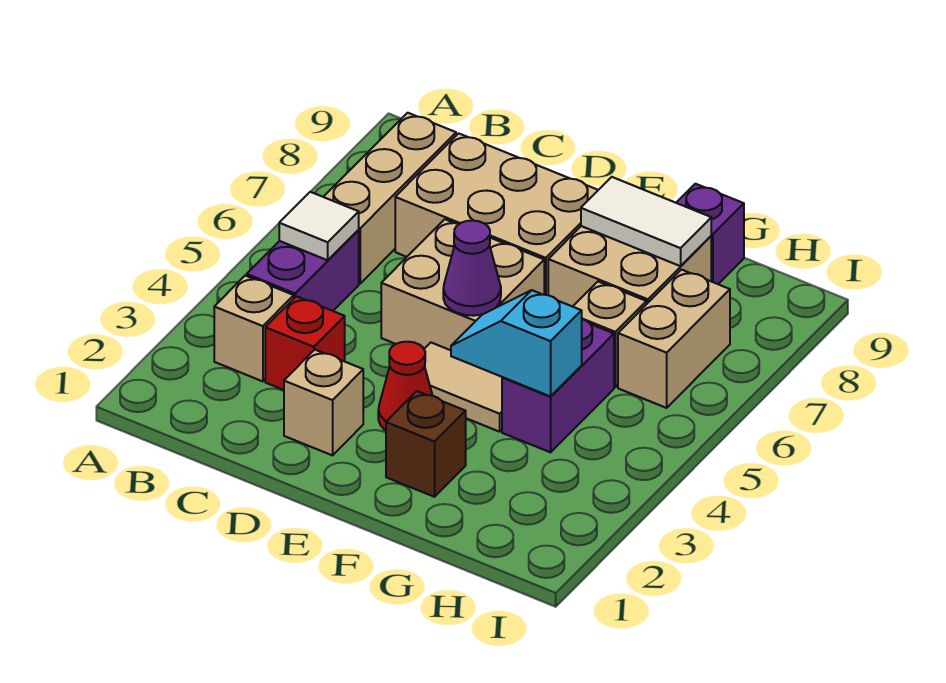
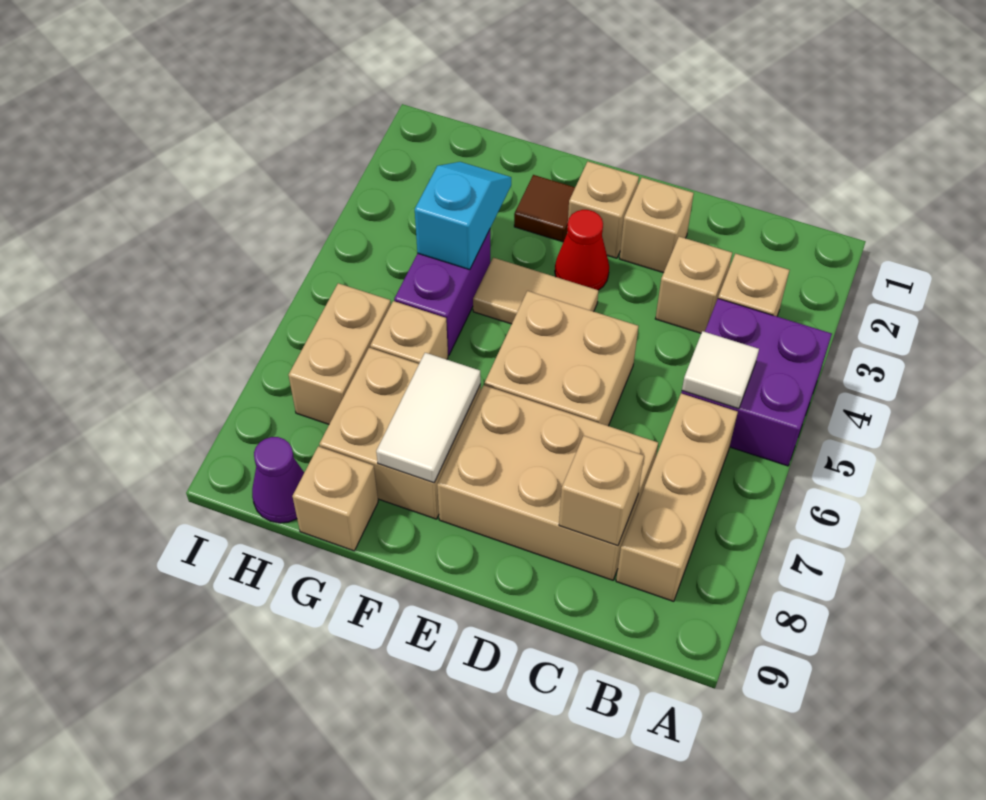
purple brick B4:B5 level 1 -> purple brick A4:B5 level 1
red brick C3 level 1 -> tan brick C3 level 1
none -> tan brick C8 level 2
none -> tan brick E2 level 1
purple cone E5 level 2 -> purple cone H9 level 1
brown brick F2 level 1 -> brown tile F2 level 1
cyan slope F4:G4 level 2 top G -> cyan slope G3:G4 level 2 top 4
white tile F8:G8 level 2 -> white tile F7:F8 level 2
purple brick G9 level 1 -> tan brick G9 level 1

